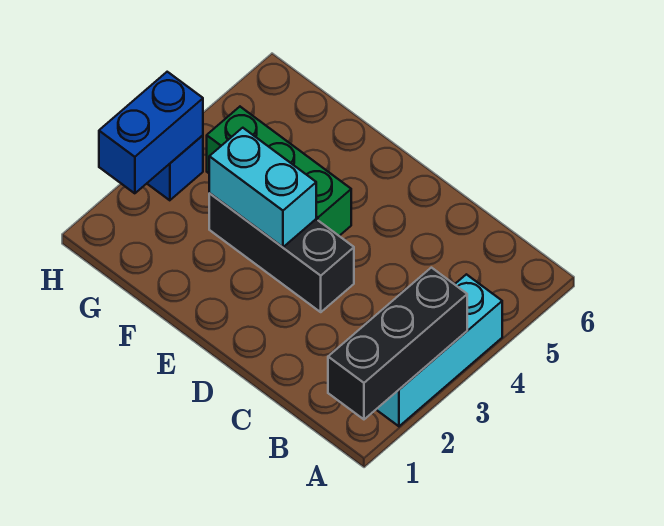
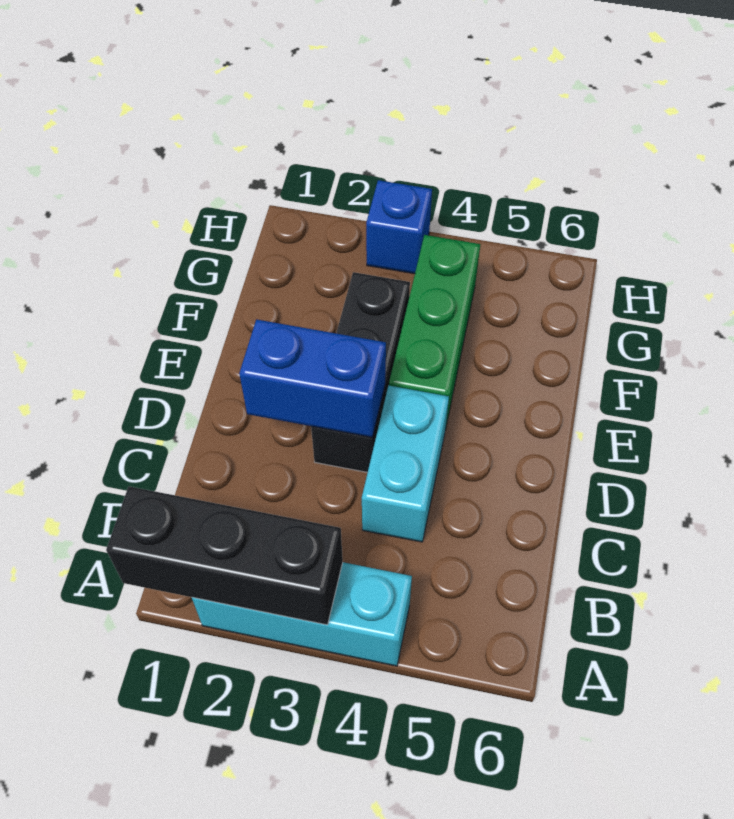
cyan brick E3:F3 level 2 -> cyan brick C4:D4 level 1
blue brick H2:H3 level 2 -> blue brick D2:D3 level 2

